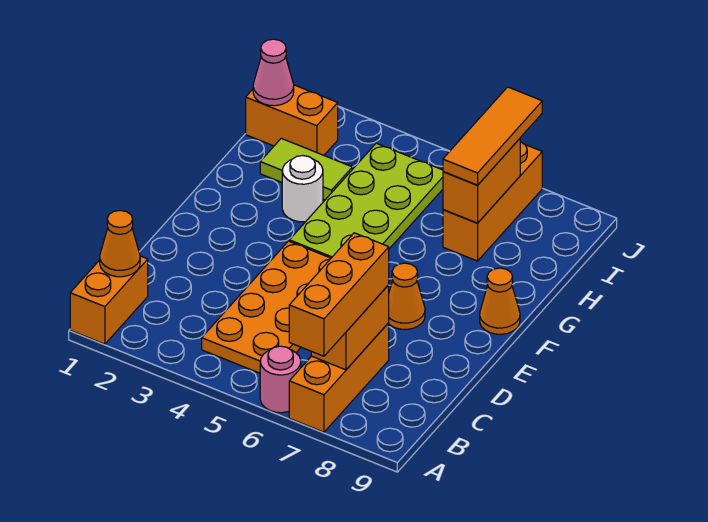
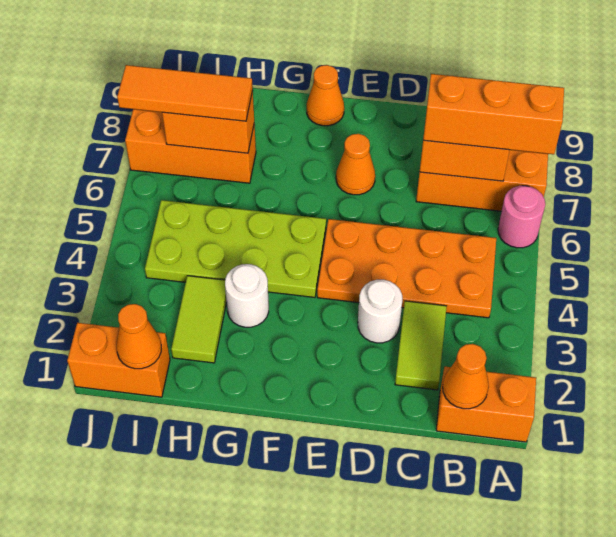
none -> lime tile C2:C3 level 1
none -> white round brick D3 level 1
orange brick I1:I2 level 1 -> orange brick I1:J1 level 1
pink cone I1 level 2 -> orange cone I1 level 2

